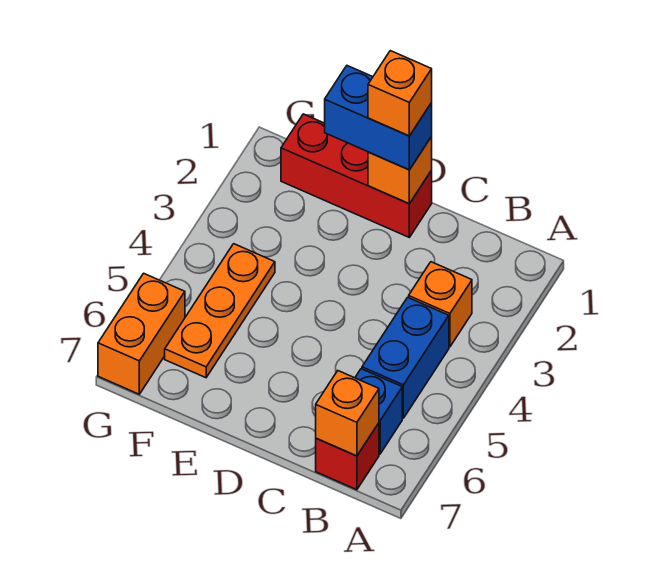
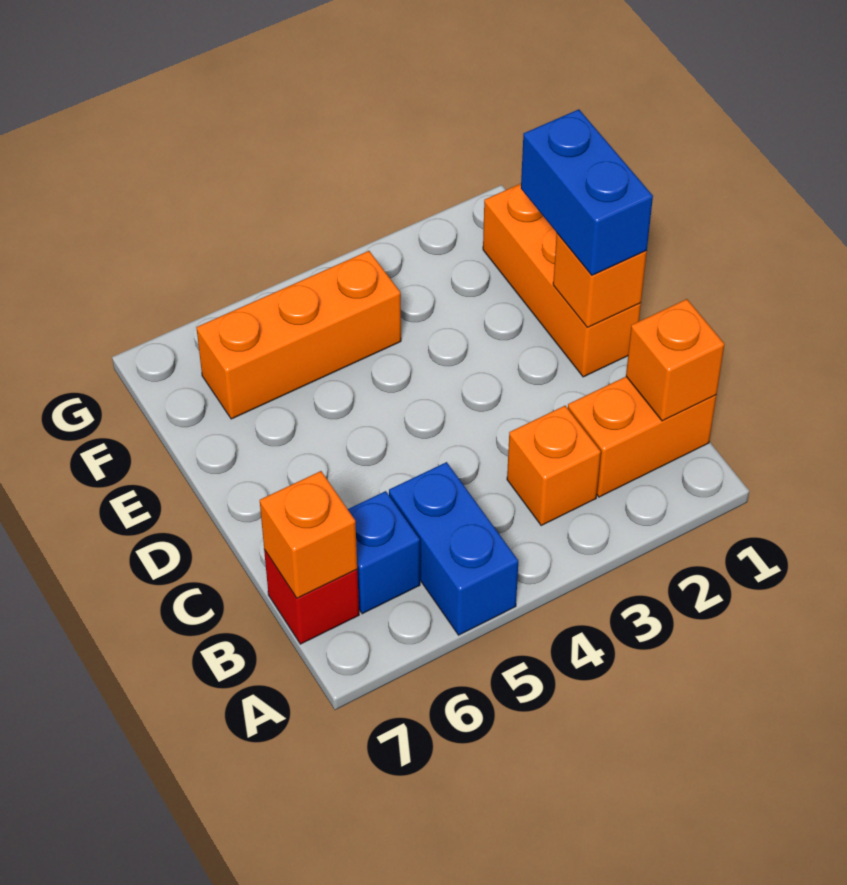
blue brick B4:B5 level 1 -> blue brick A5:B5 level 1
red brick D1:F1 level 1 -> orange brick D1:F1 level 1
orange brick D1 level 4 -> orange brick B1 level 2
orange plate F4:F6 level 1 -> orange brick F4:F6 level 1
orange brick G6:G7 level 1 -> orange brick B1:B2 level 1

